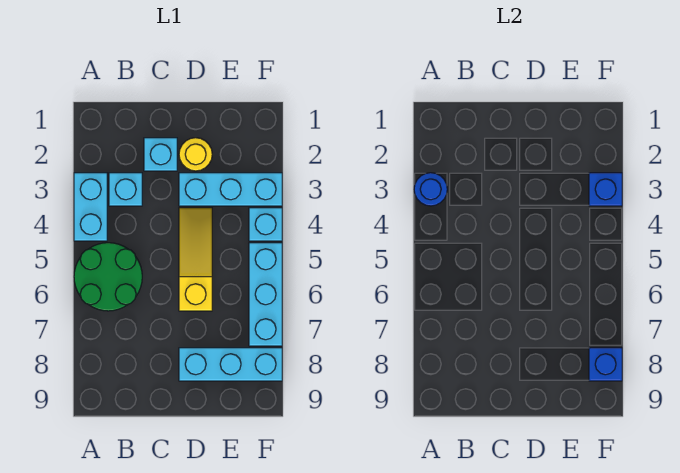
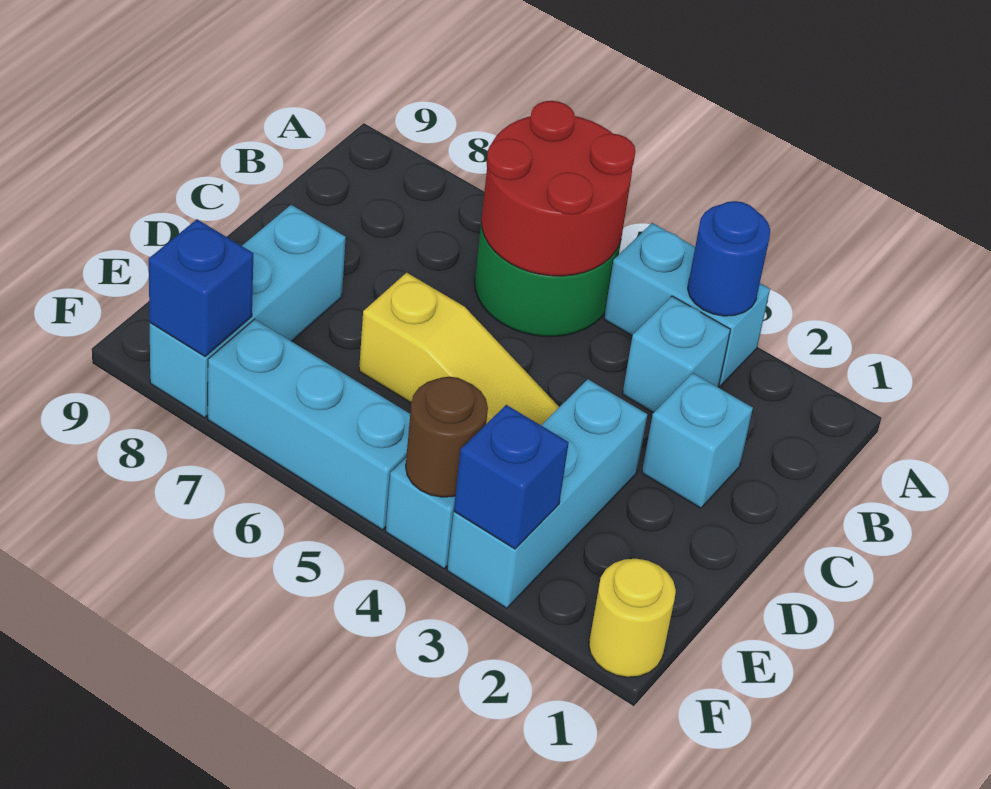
none -> red round brick A5:B6 level 2
yellow round brick D2 level 1 -> yellow round brick F1 level 1
none -> brown round brick F4 level 2

